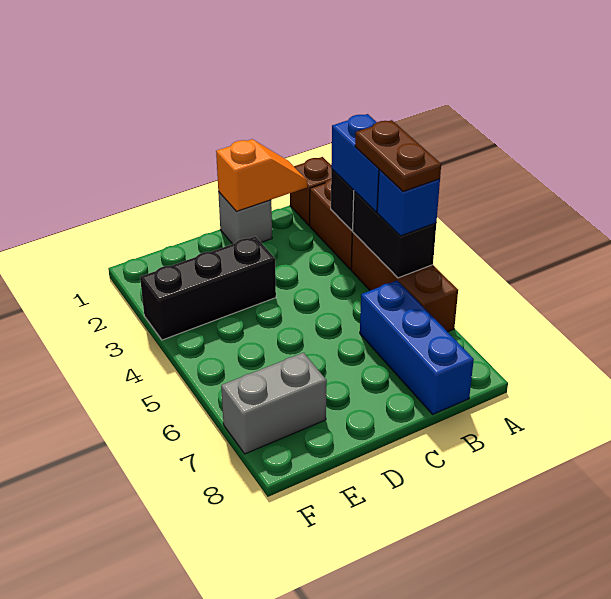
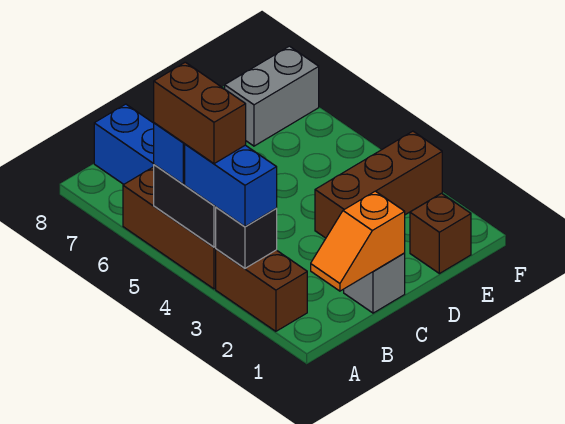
brown brick A1 level 1 -> brown brick E1 level 1
brown plate A4:A5 level 4 -> brown brick A4:A5 level 4
black brick D3:F3 level 1 -> brown brick D3:F3 level 1

